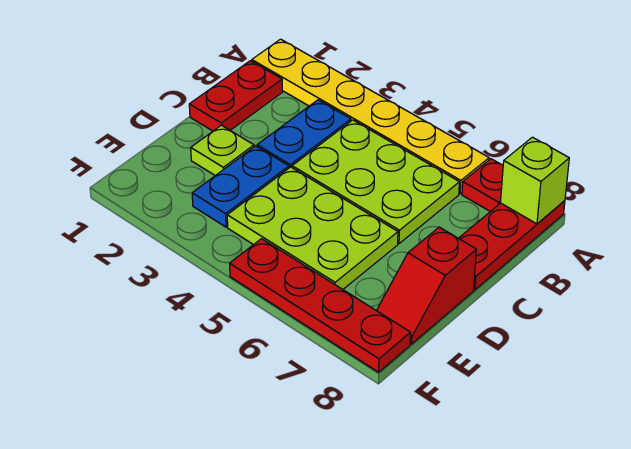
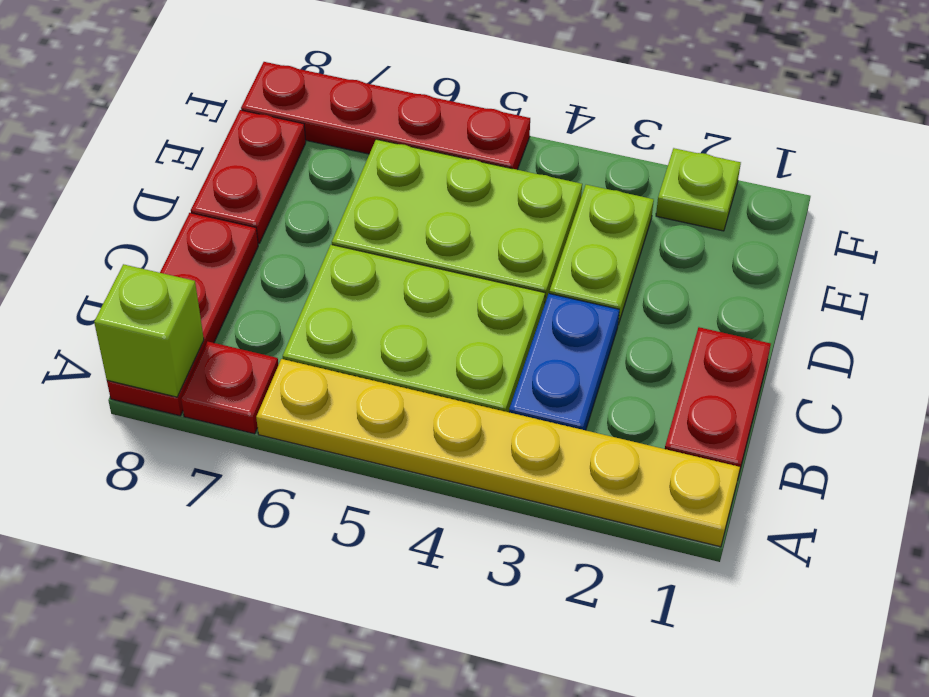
lime plate D2 level 1 -> lime plate F2 level 1
blue plate D3:E3 level 1 -> lime plate D3:E3 level 1
red slope D8:E8 level 1 top D -> red plate D8:E8 level 1

